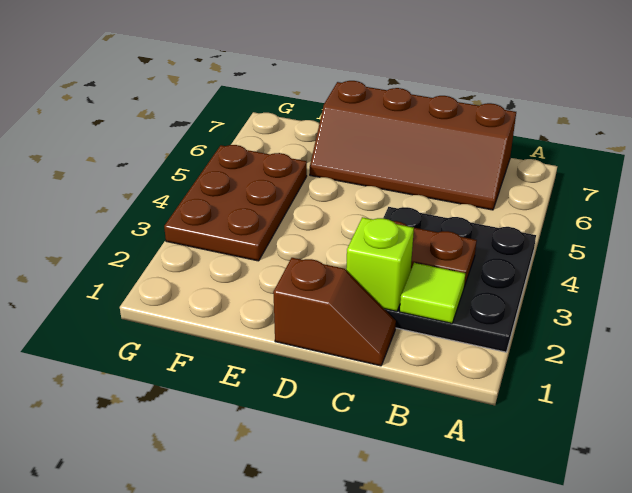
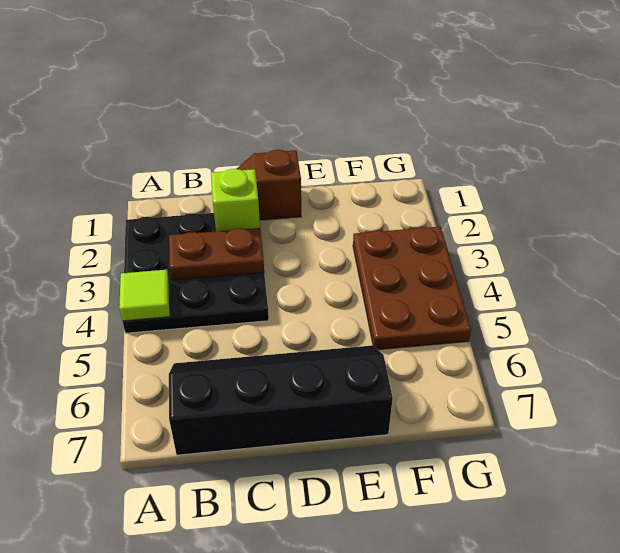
lime tile B2 level 2 -> lime tile A4 level 2
brown slope B6:E7 level 1 top 7 -> black slope B6:E7 level 1 top 7

